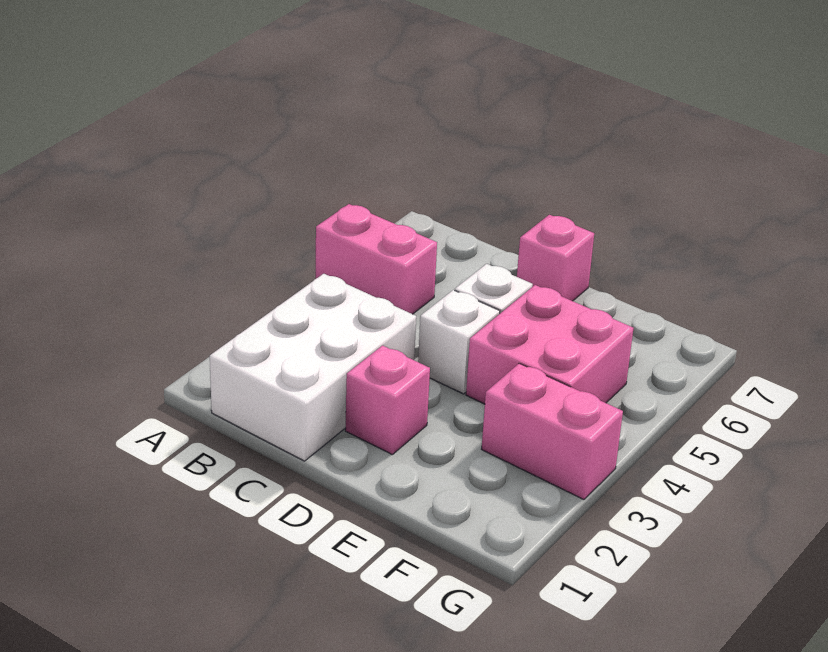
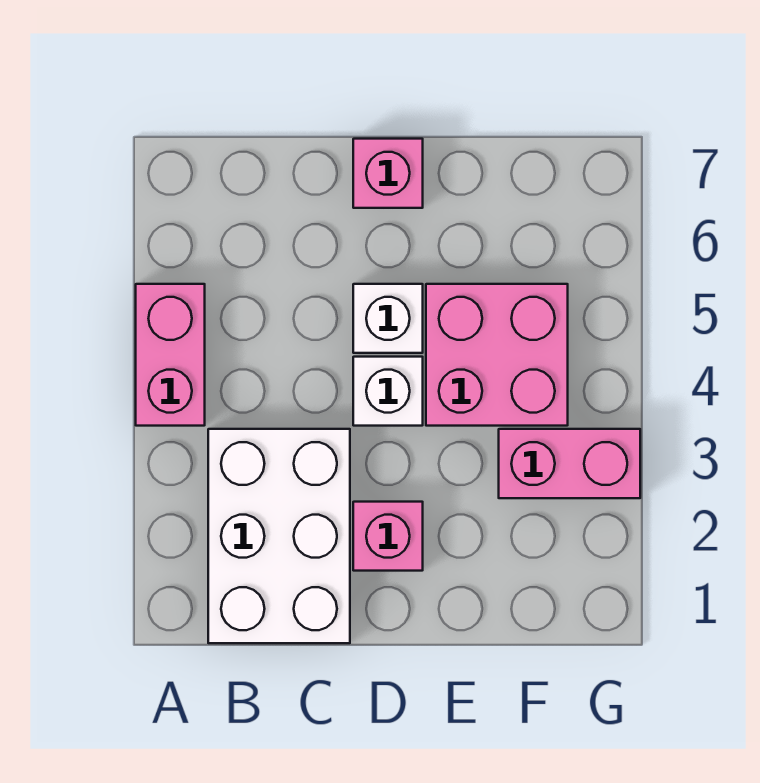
pink brick A5:B5 level 1 -> pink brick A4:A5 level 1

